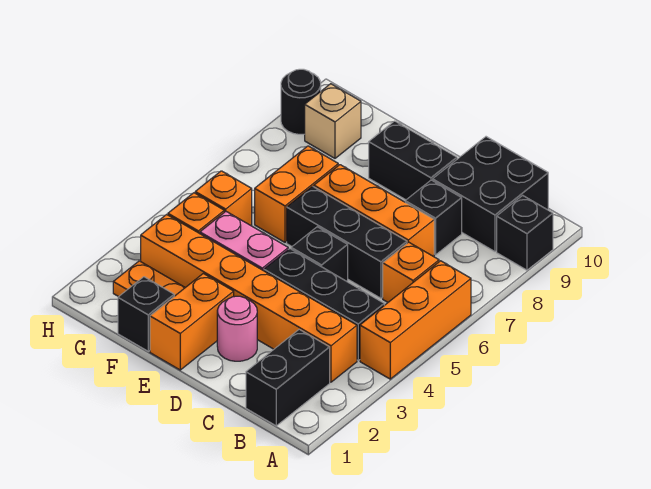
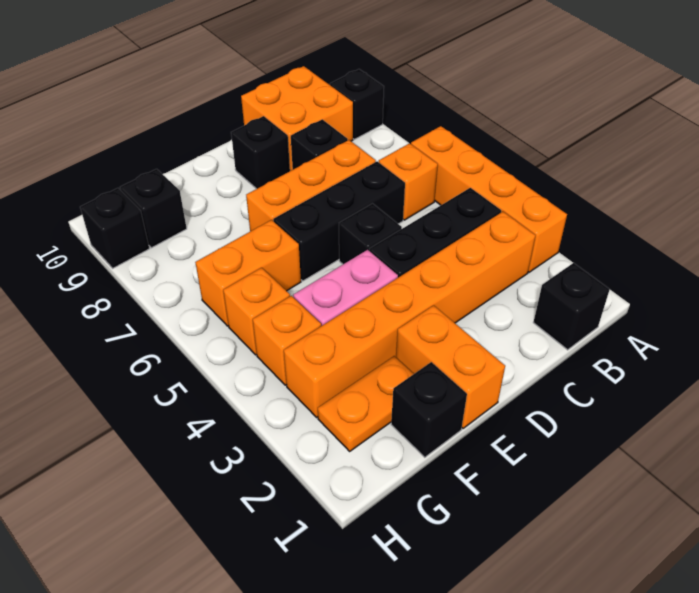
orange brick A4:A6 level 1 -> orange brick A3:A6 level 1
black brick B1:B2 level 1 -> black brick B1 level 1
black brick B9:C10 level 1 -> orange brick B9:C10 level 1
pink round brick D2 level 1 -> none
black brick D9:E9 level 1 -> black brick D9 level 1
orange brick F6:F7 level 1 -> orange brick F6:G6 level 1
tan brick G9 level 1 -> black brick G9 level 1
black round brick H9 level 1 -> black brick H9 level 1

